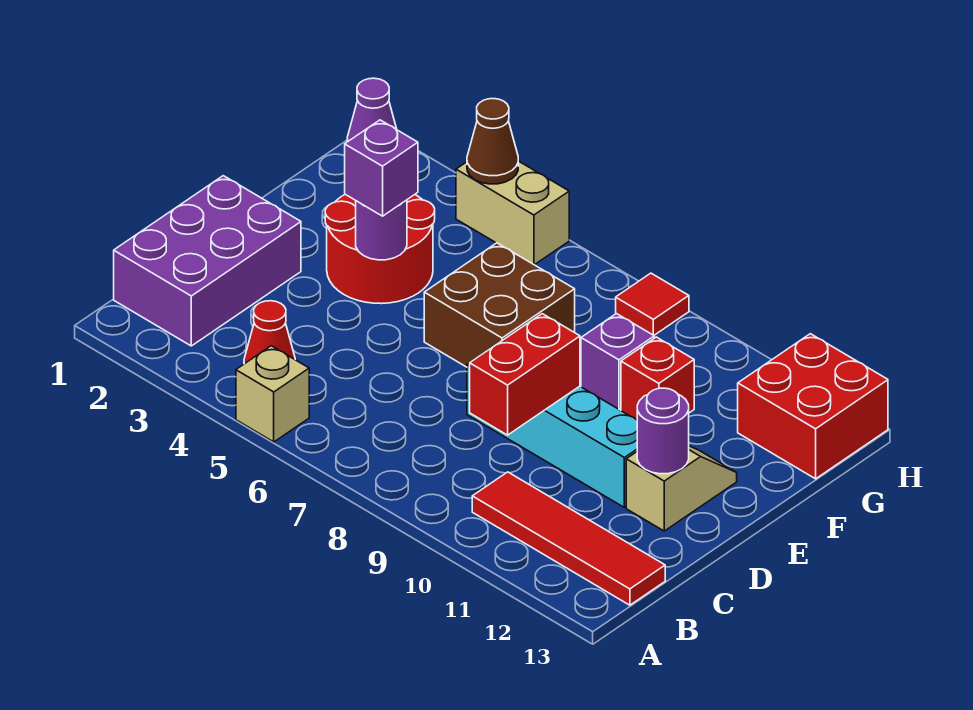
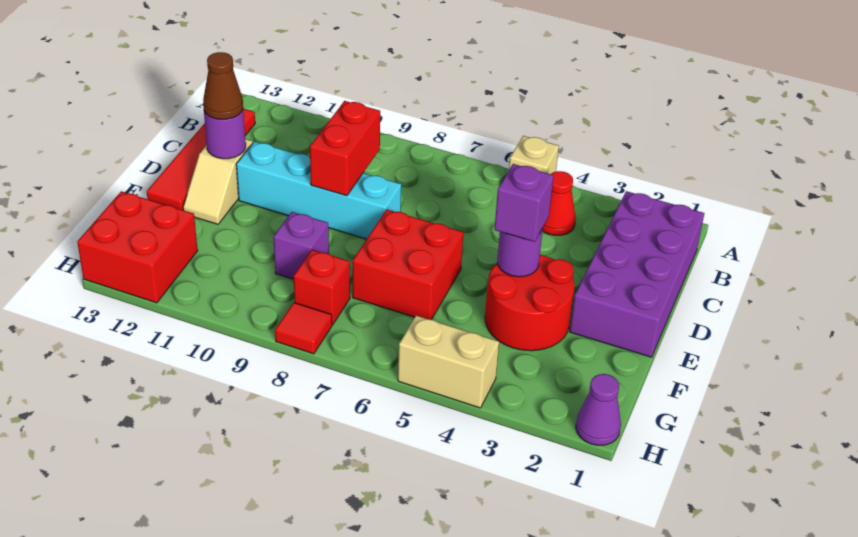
purple brick B1:D2 level 1 -> purple brick B1:E2 level 1
red tile B10:B13 level 1 -> red tile B13:E13 level 1
brown brick E6:F7 level 1 -> red brick E6:F7 level 1
red brick F10 level 1 -> red brick G8 level 1
brown cone H4 level 2 -> brown cone D12 level 3

